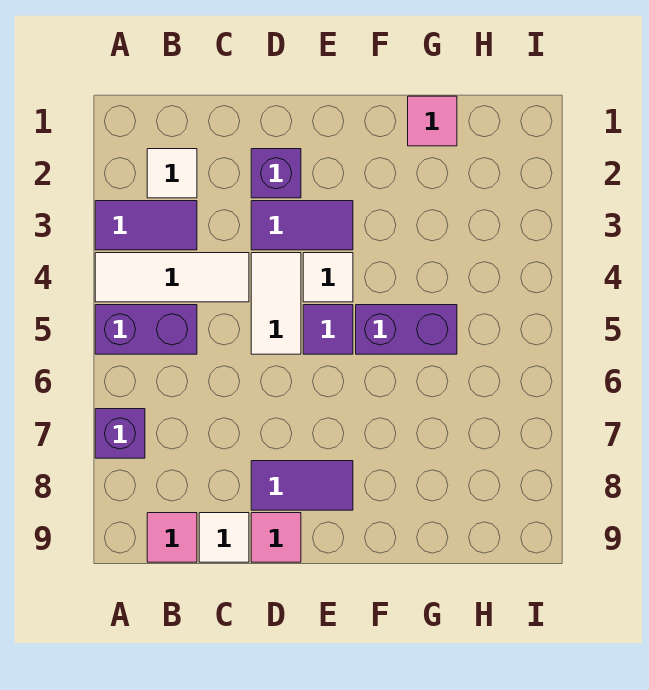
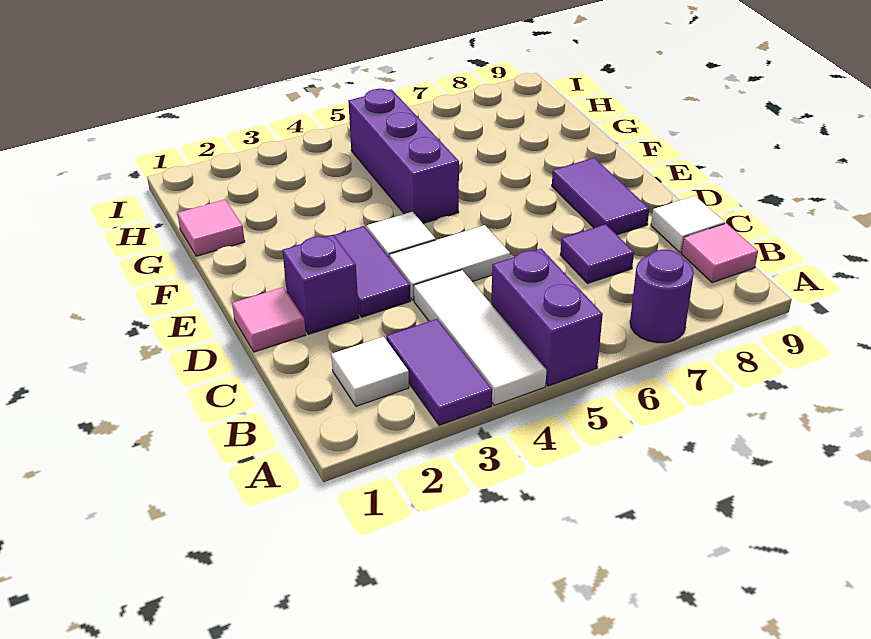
purple brick A7 level 1 -> purple round brick A7 level 1
pink tile D9 level 1 -> pink tile D1 level 1
purple tile E5 level 1 -> purple tile C7 level 1
purple brick F5:G5 level 1 -> purple brick F5:H5 level 1

